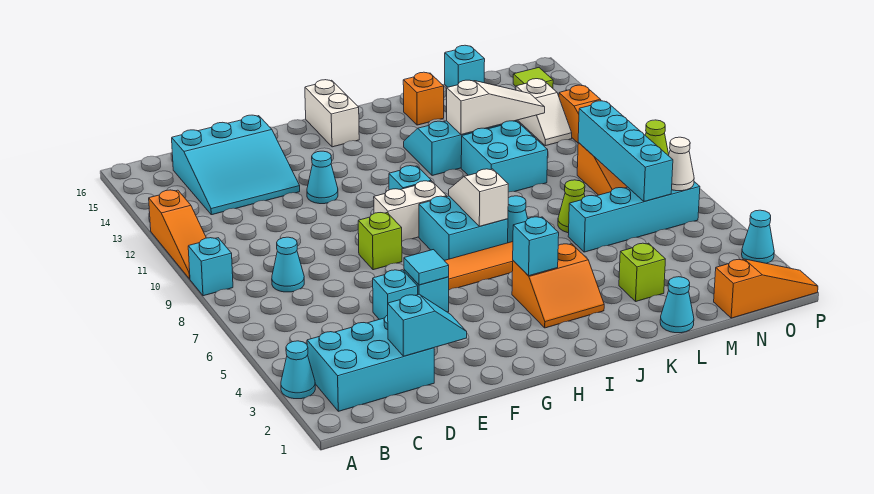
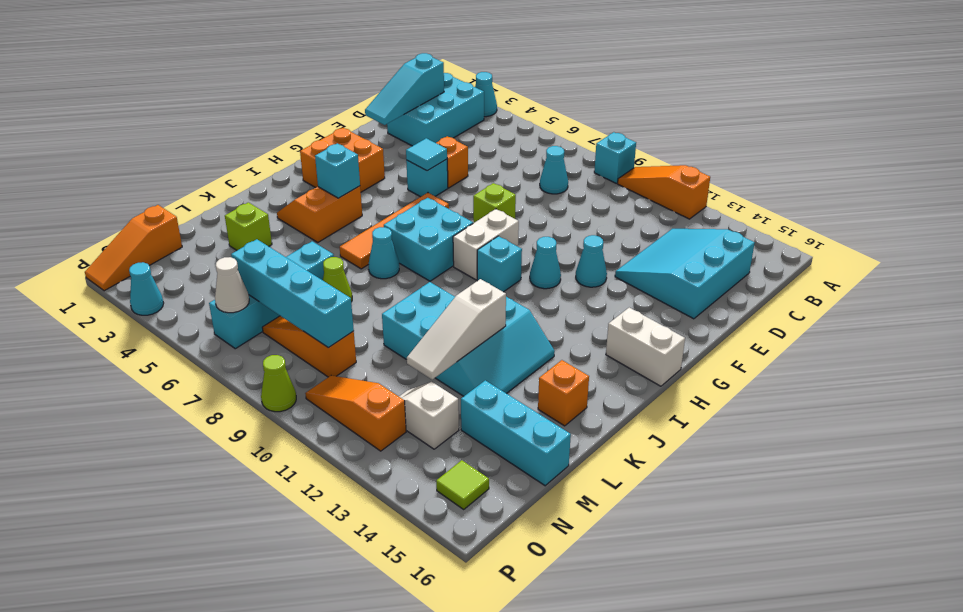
cyan slope D2:E2 level 2 top D -> cyan slope C2:E2 level 2 top C
cyan brick E5 level 1 -> orange brick E5 level 1
none -> orange brick G2:H3 level 1
white slope I7:I8 level 2 top 7 -> none
cyan cone L1 level 1 -> cyan cone G11 level 1
cyan brick M16 level 1 -> cyan brick M14:M16 level 1

